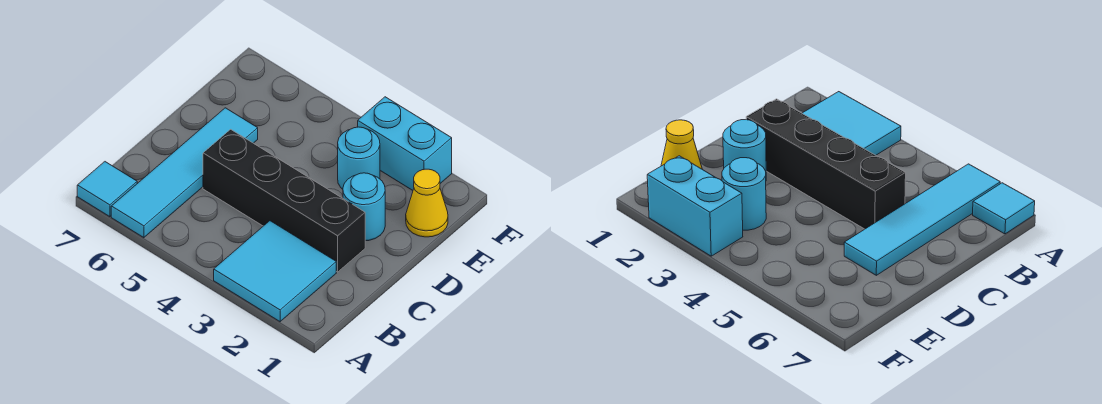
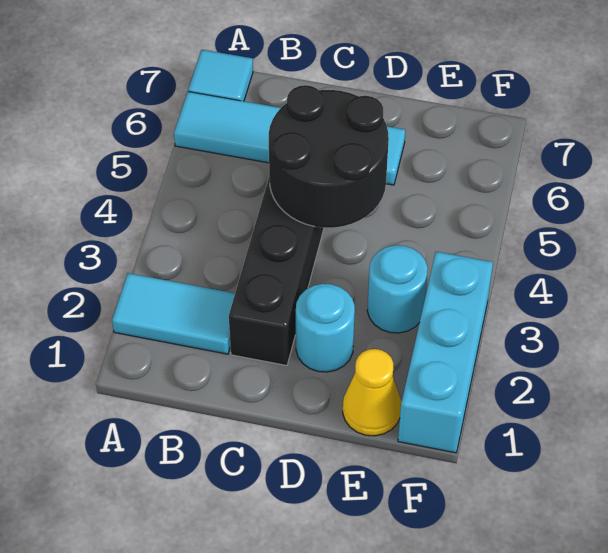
cyan tile A2:B3 level 1 -> cyan tile A2:B2 level 1
none -> black round brick C4:D5 level 2
cyan brick F2:F3 level 1 -> cyan brick F1:F3 level 1

